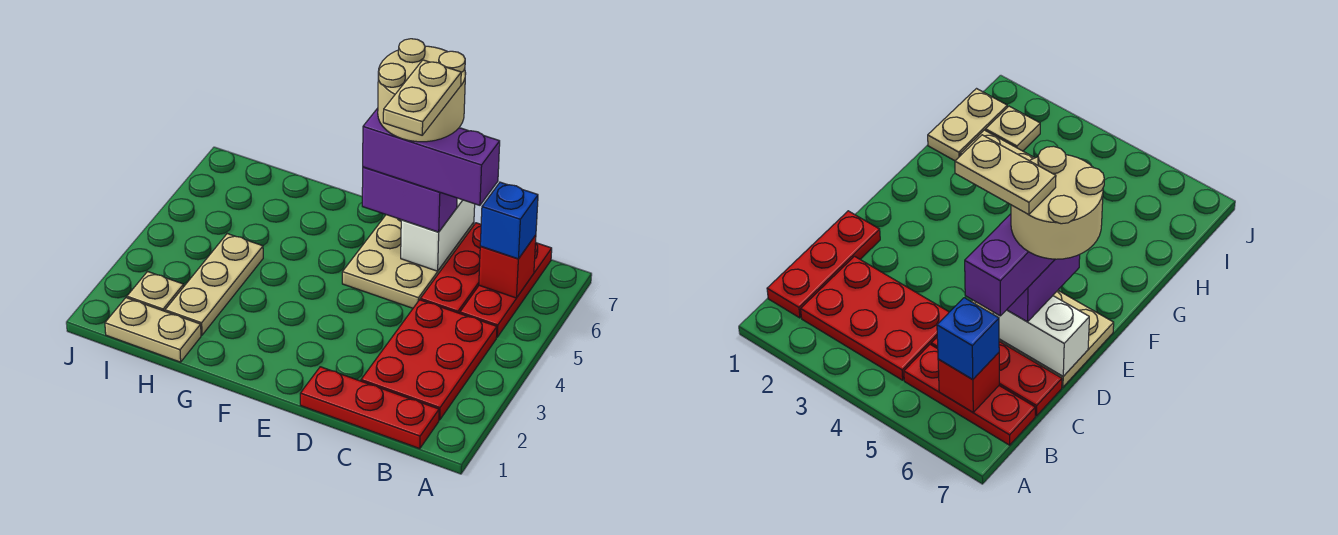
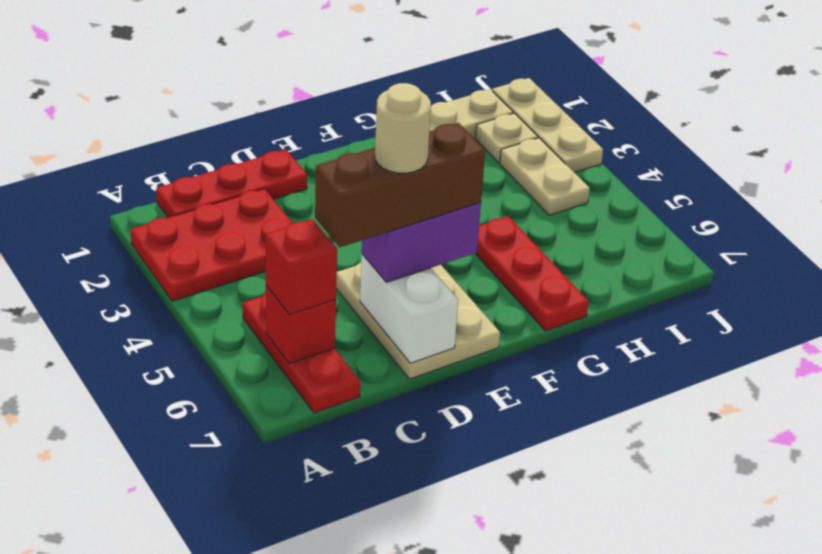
red plate B2:C4 level 1 -> red plate A2:C3 level 1
blue brick B6 level 3 -> red brick B6 level 3
red plate C5:C7 level 1 -> red plate G5:G7 level 1
purple brick C6:E6 level 4 -> brown brick C6:E6 level 4
tan plate D5:D6 level 6 -> tan plate I3:I4 level 1
tan round brick D6:E7 level 5 -> tan round brick D6 level 5
tan plate H2:H4 level 1 -> tan plate J1:J3 level 1

